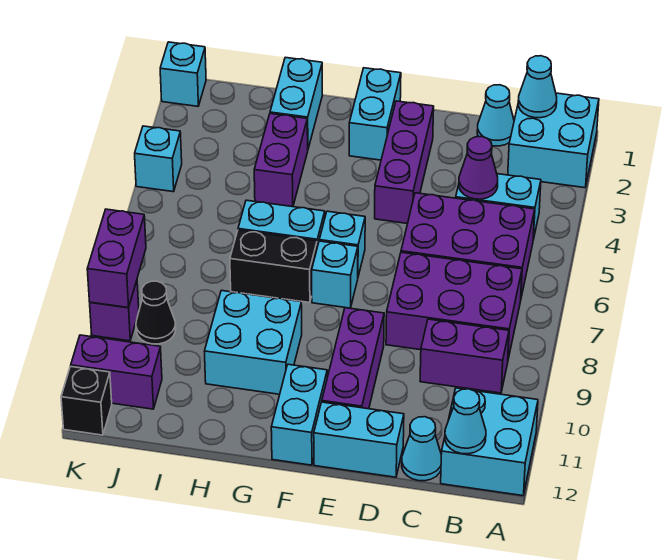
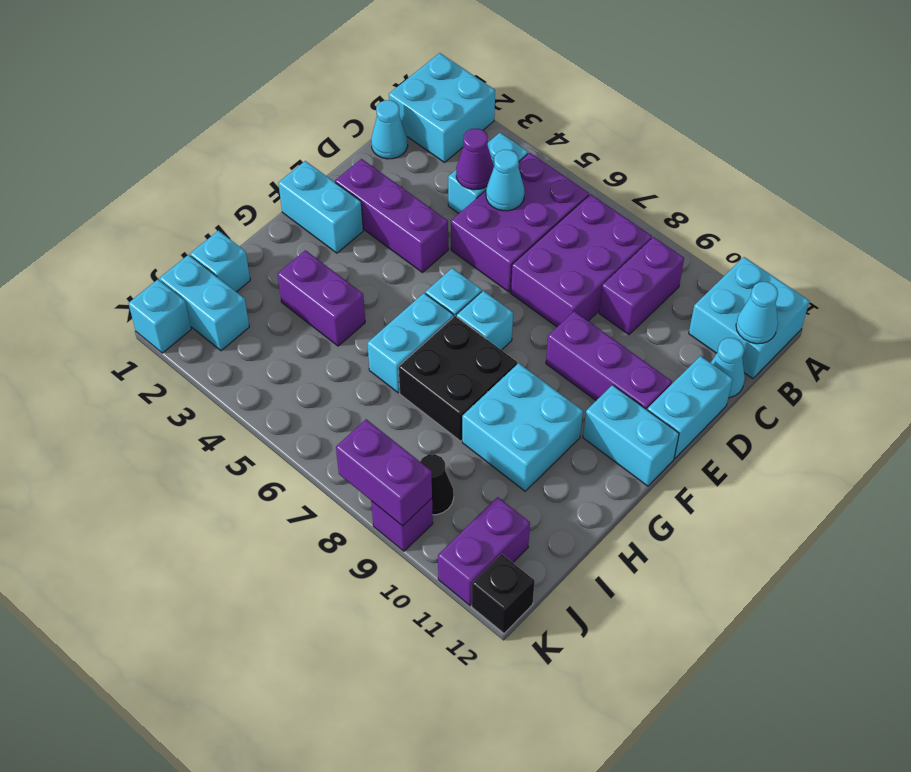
cyan cone B1 level 2 -> cyan cone C5 level 2
black brick G7:H7 level 1 -> black brick G7:H8 level 1
cyan brick H1:H2 level 1 -> cyan brick J1:J2 level 1
cyan brick K4 level 1 -> cyan brick I1 level 1

